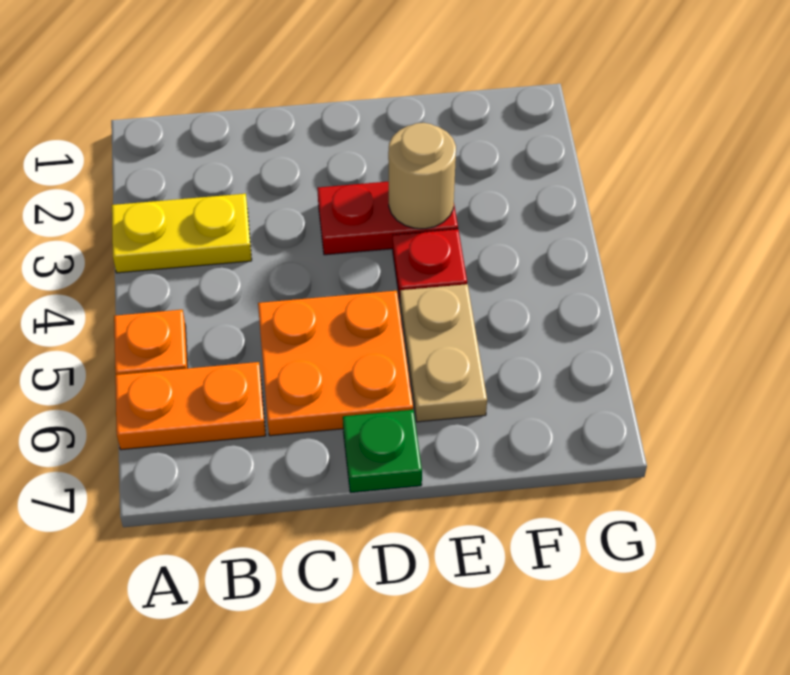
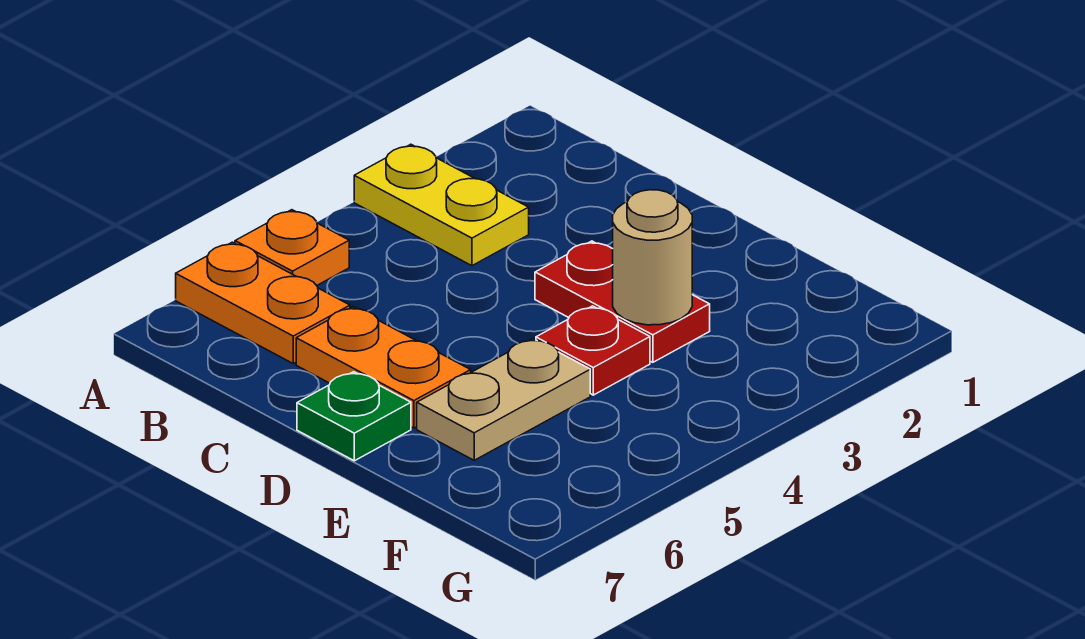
orange plate C5:D6 level 1 -> orange plate C6:D6 level 1

